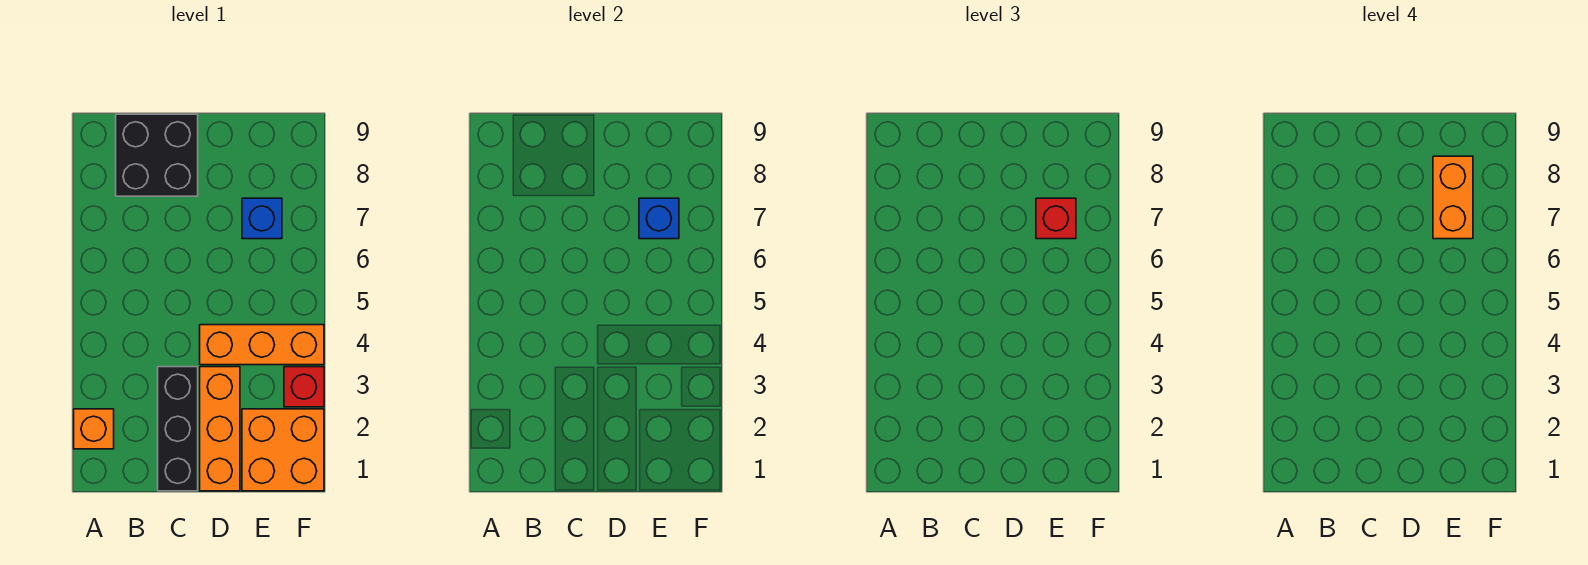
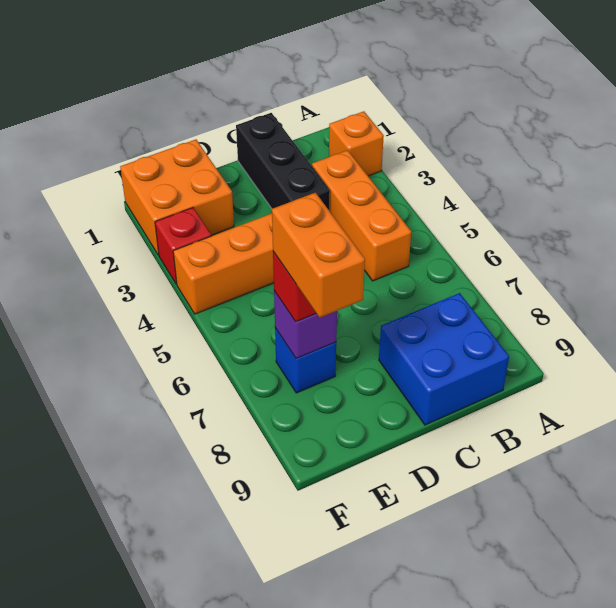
black brick B8:C9 level 1 -> blue brick B8:C9 level 1
orange brick D1:D3 level 1 -> orange brick B3:B5 level 1
blue brick E7 level 2 -> purple brick E7 level 2

